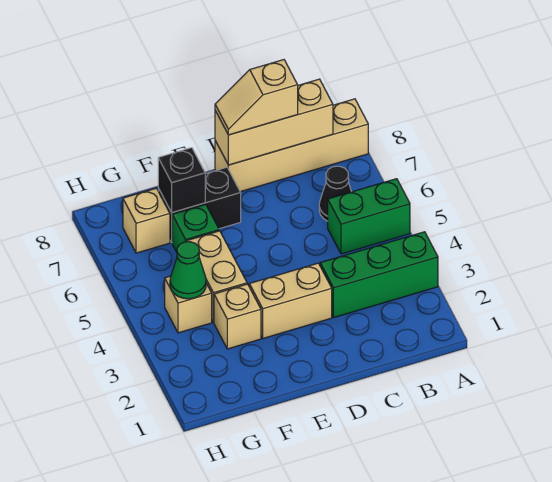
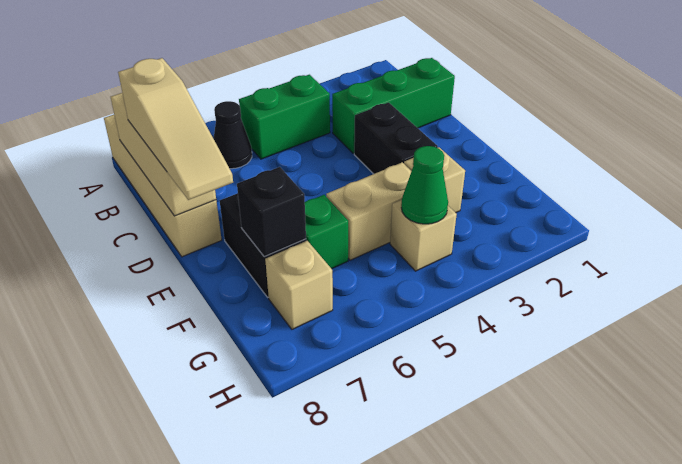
green brick A3:C3 level 1 -> green brick C1:C3 level 1
green brick A5:B5 level 1 -> green brick B4:B5 level 1
tan slope C8:D8 level 3 top C -> tan slope C8:E8 level 3 top C
tan brick D3:E3 level 1 -> black brick D3:E3 level 1

